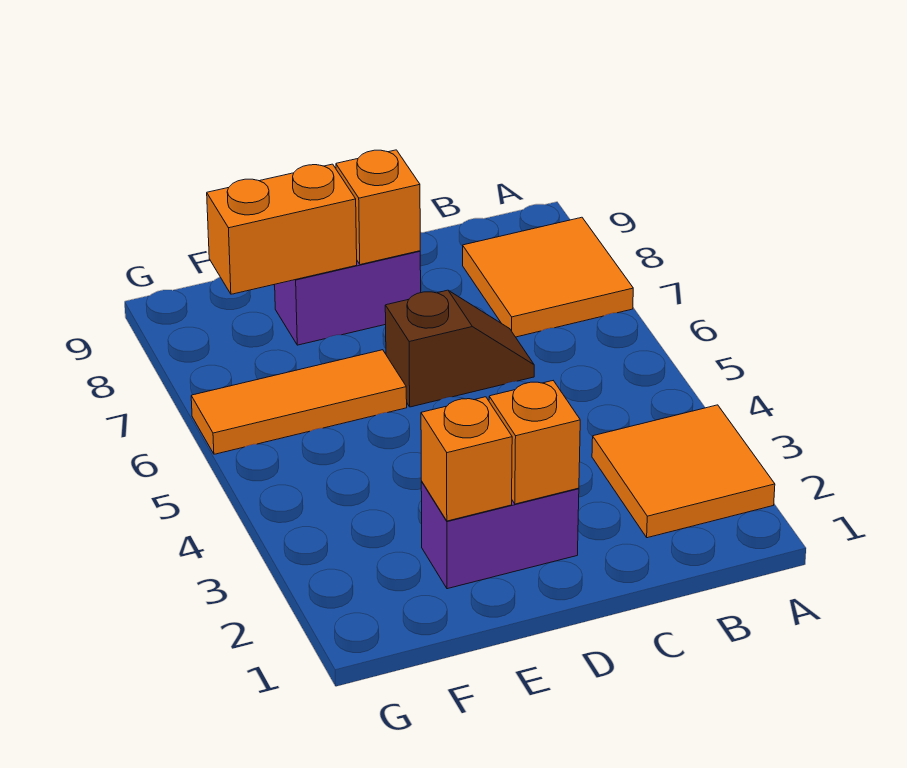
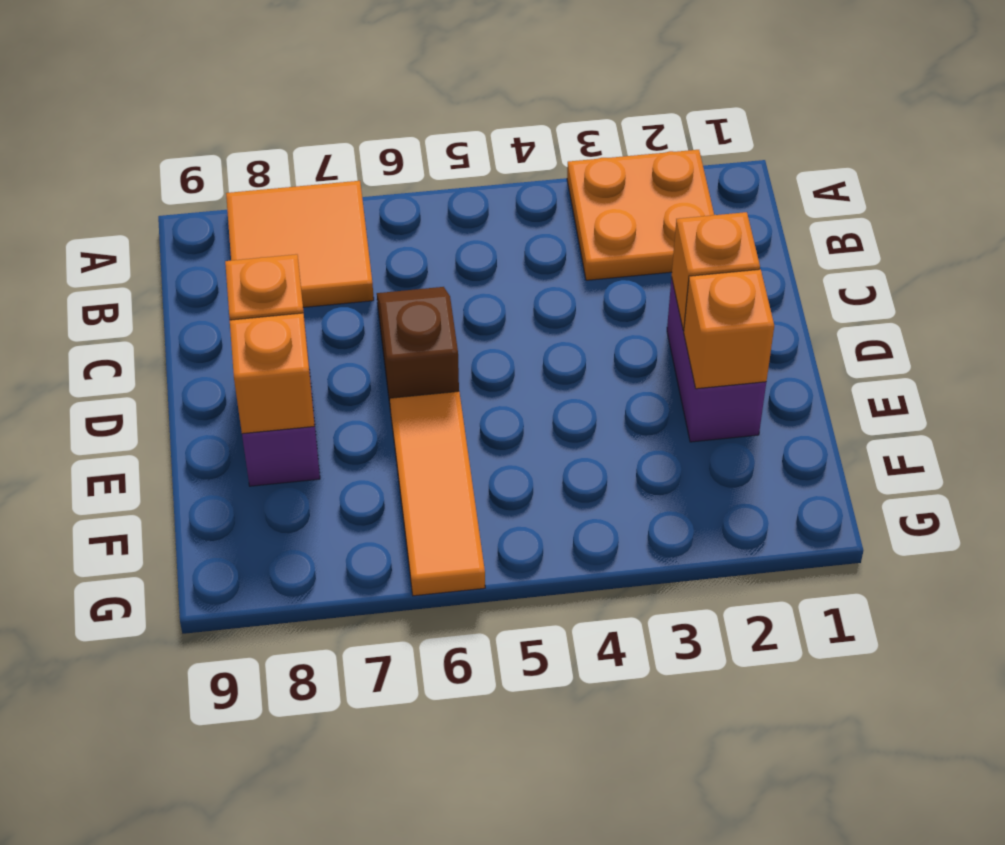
orange tile A2:B3 level 1 -> orange plate A2:B3 level 1
orange brick E8:F8 level 2 -> orange brick E8 level 2

